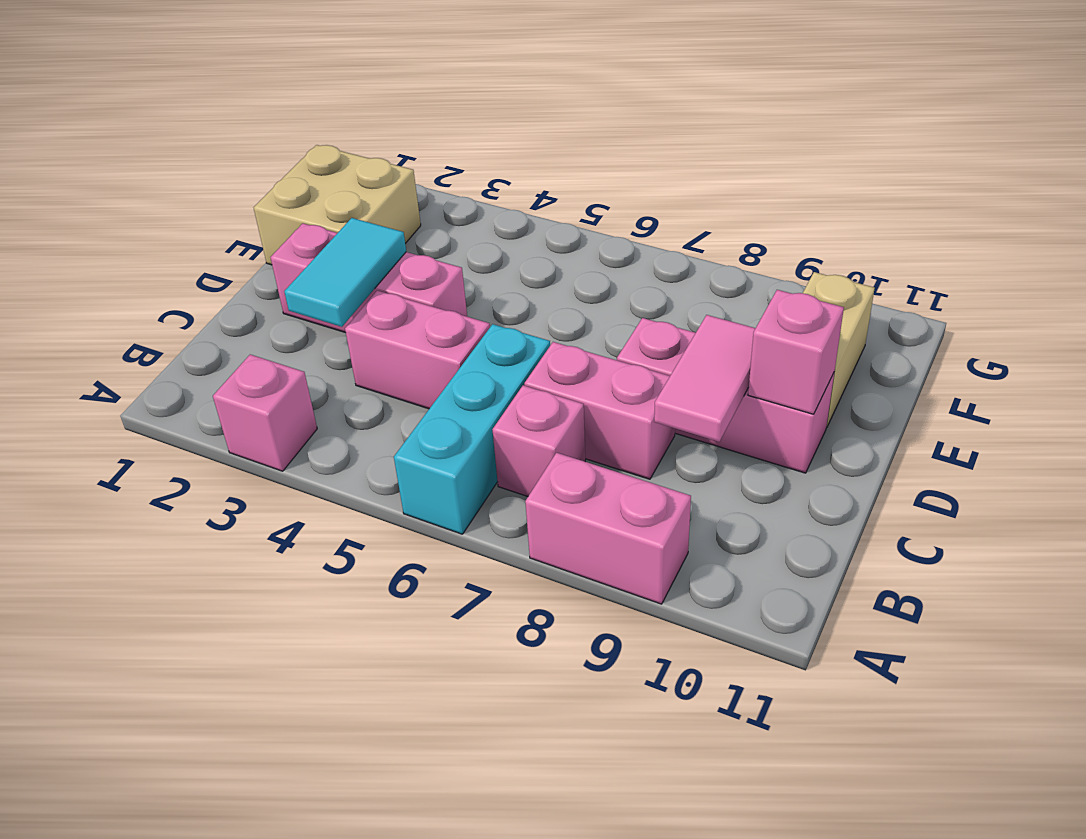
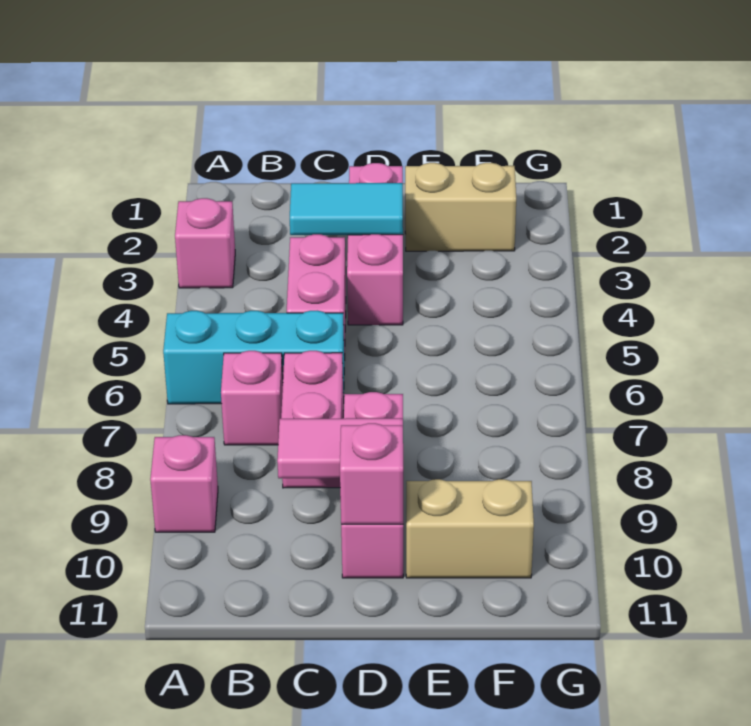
pink brick A8:A9 level 1 -> pink brick A9 level 1
tan brick E1:F2 level 1 -> tan brick E2:F2 level 1

